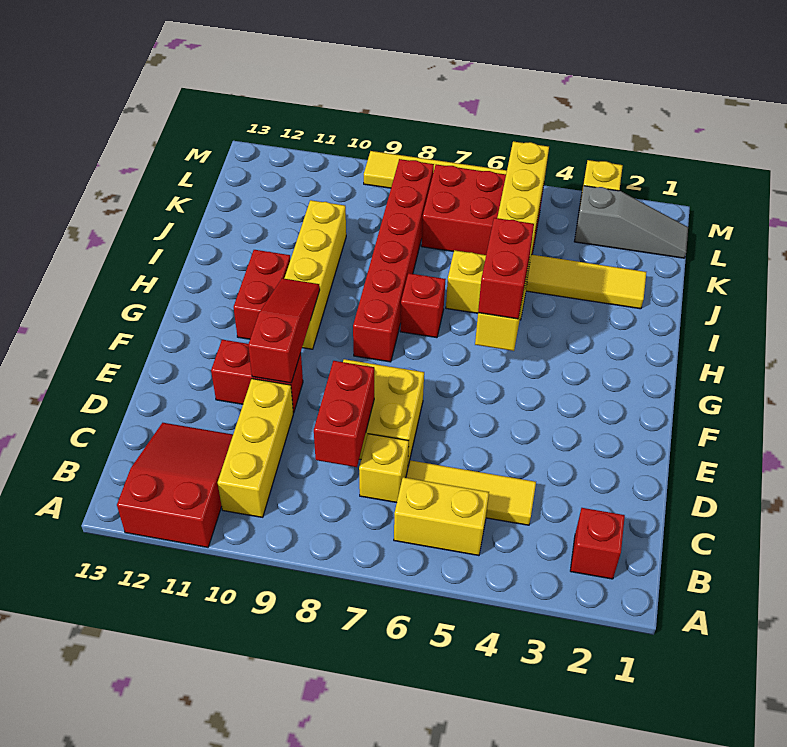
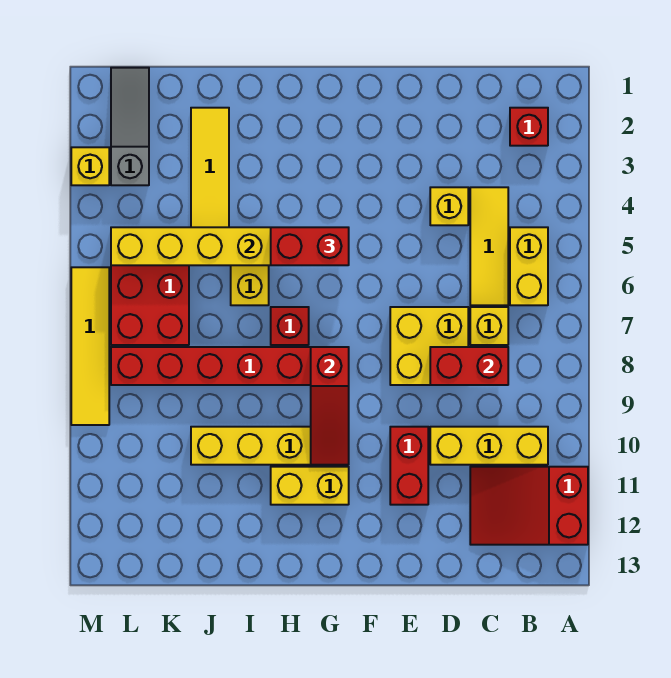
none -> yellow brick D4 level 1
red slope E10:G10 level 2 top E -> red slope G8:G10 level 2 top 8
red brick G11:H11 level 1 -> yellow brick G11:H11 level 1

